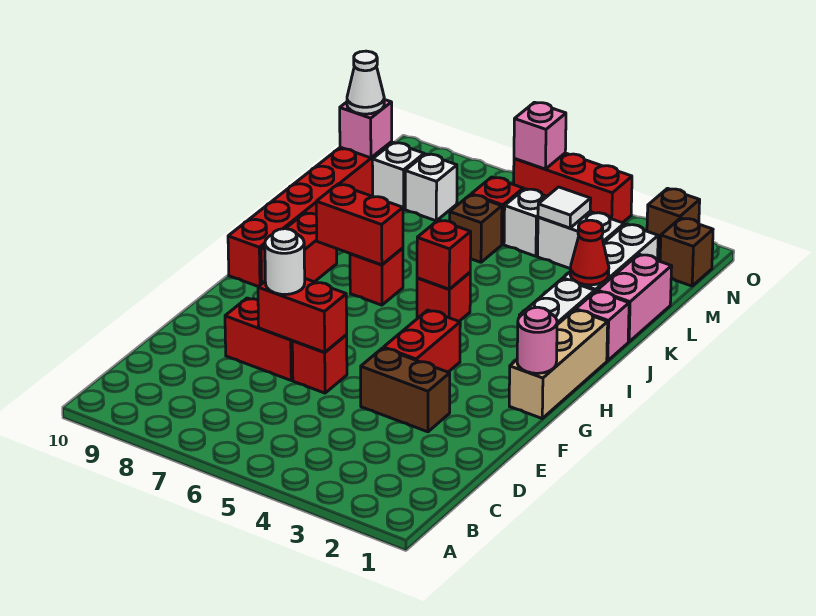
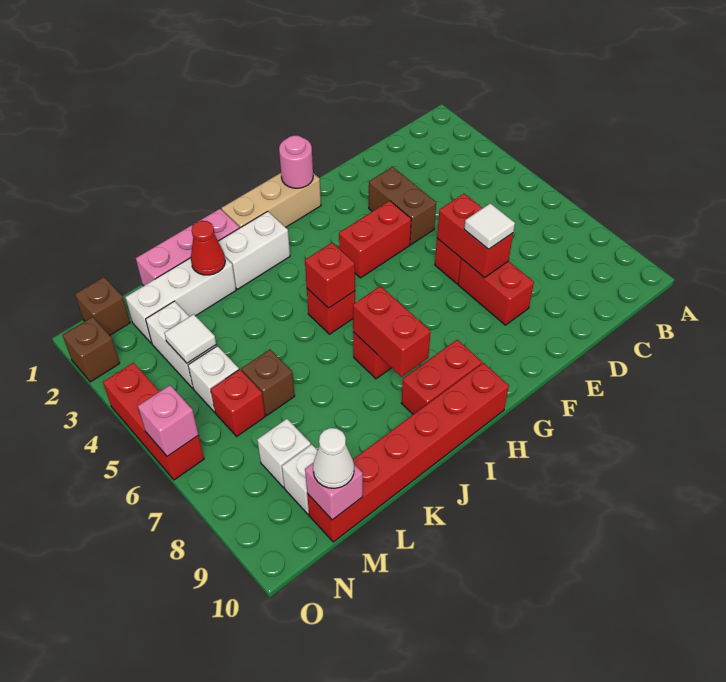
white round brick E7 level 3 -> white tile E7 level 3

